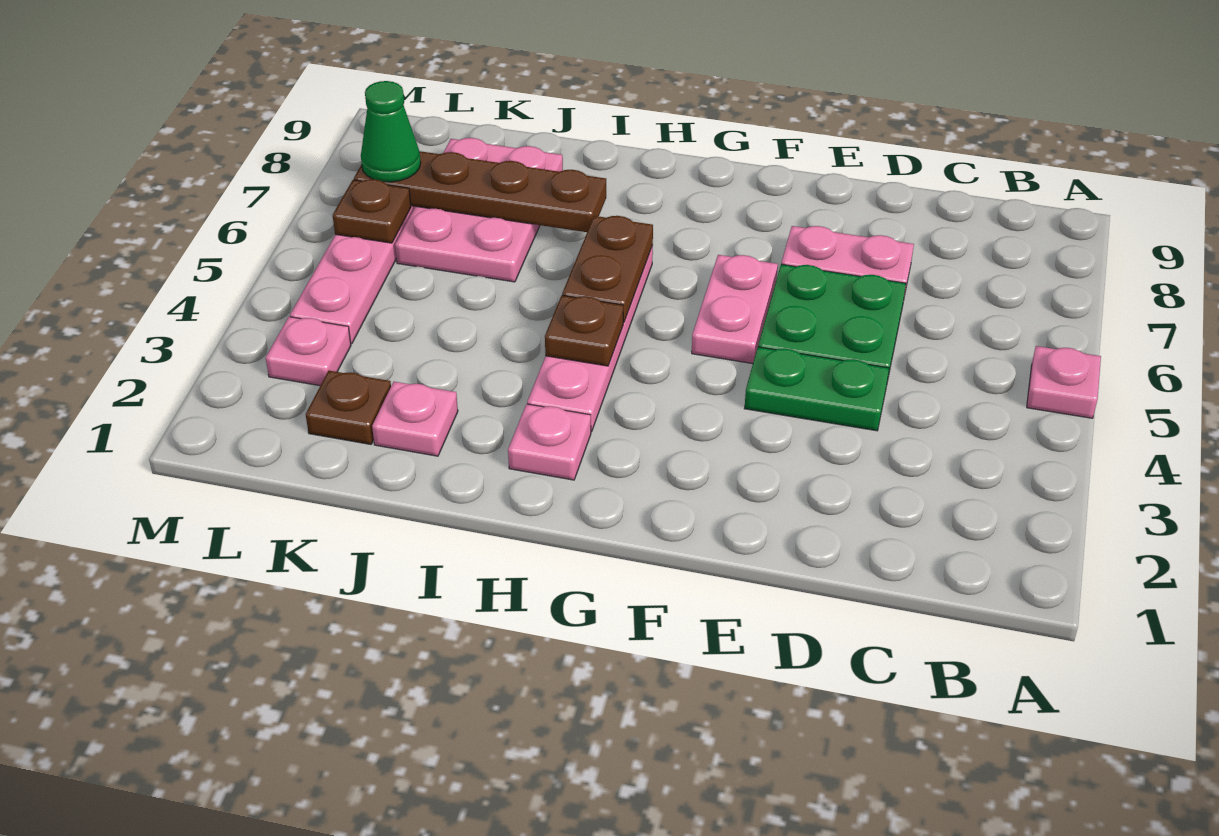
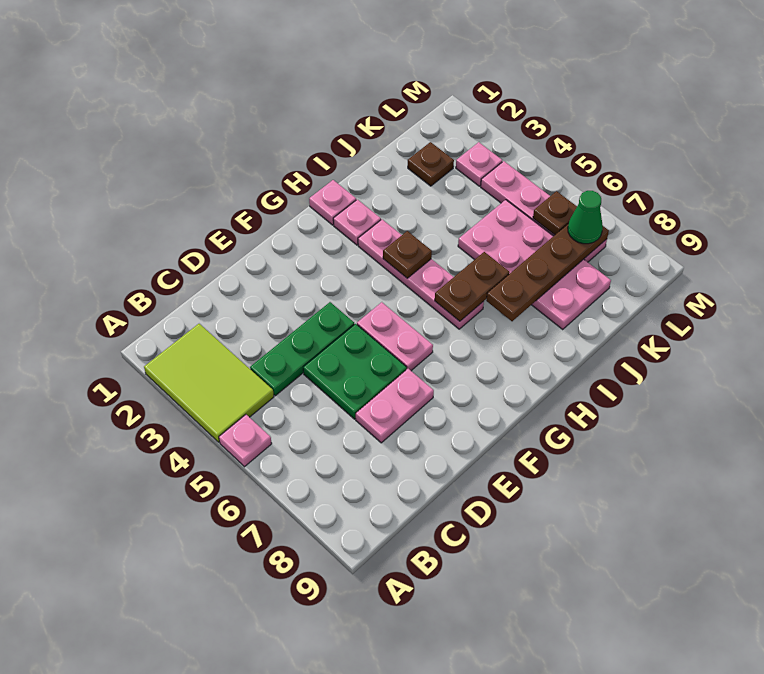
none -> lime tile A2:B4 level 1
green plate D4:E4 level 1 -> green plate C4:E4 level 1
brown plate H5:H6 level 2 -> brown plate H6:I6 level 2
pink plate J2 level 1 -> pink plate H1 level 1
pink plate J6:K8 level 1 -> pink plate J5:K8 level 1

